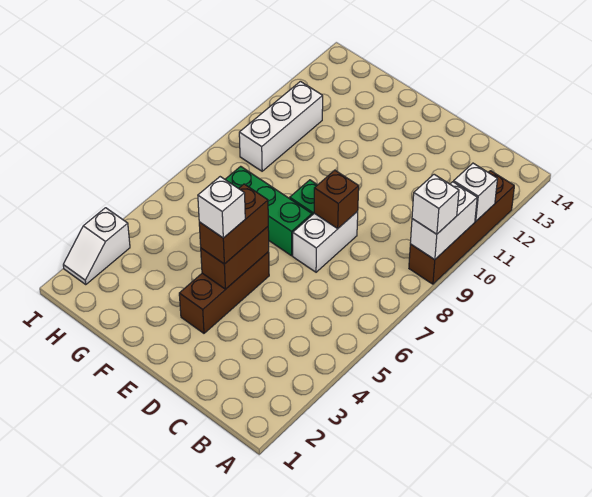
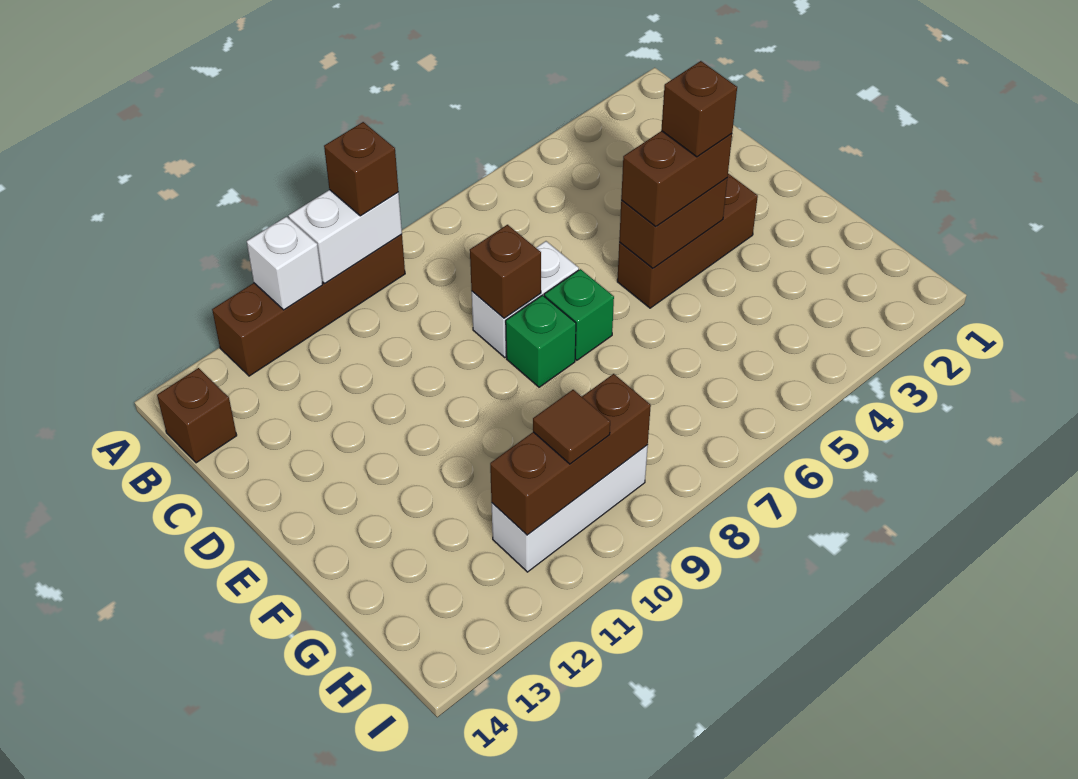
white brick A9 level 3 -> brown brick A9 level 3
none -> brown brick B14 level 1
white brick E4 level 4 -> brown brick E4 level 4
green brick E7:G7 level 1 -> green brick E7 level 1
none -> brown brick H9:H11 level 2
none -> brown tile H10 level 3
white slope I2:I3 level 1 top 3 -> none

